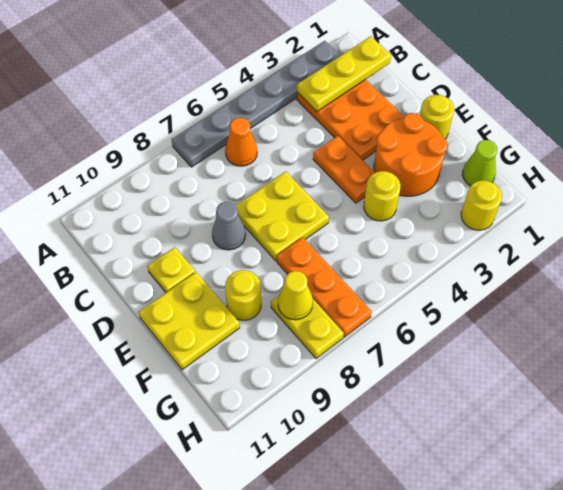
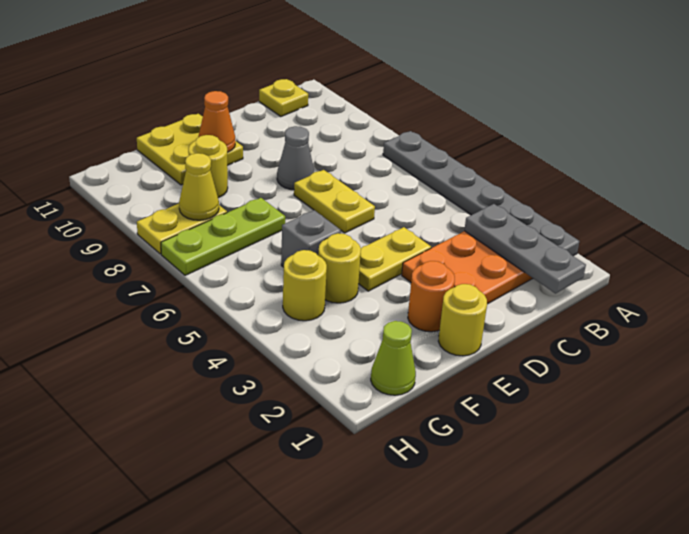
yellow plate B1:B3 level 2 -> grey plate B1:B3 level 2
orange cone B6 level 1 -> orange cone E10 level 2
orange plate D4:E4 level 1 -> yellow plate D4:E4 level 1
yellow plate D6:E7 level 1 -> yellow plate D6:D7 level 1
yellow plate D10 level 1 -> yellow plate B11 level 1
orange round brick E2:F3 level 1 -> orange round brick E2 level 1
none -> grey brick F5 level 1
orange plate F7:H7 level 1 -> lime plate F7:H7 level 1
yellow round brick H2 level 1 -> yellow round brick G4 level 1

